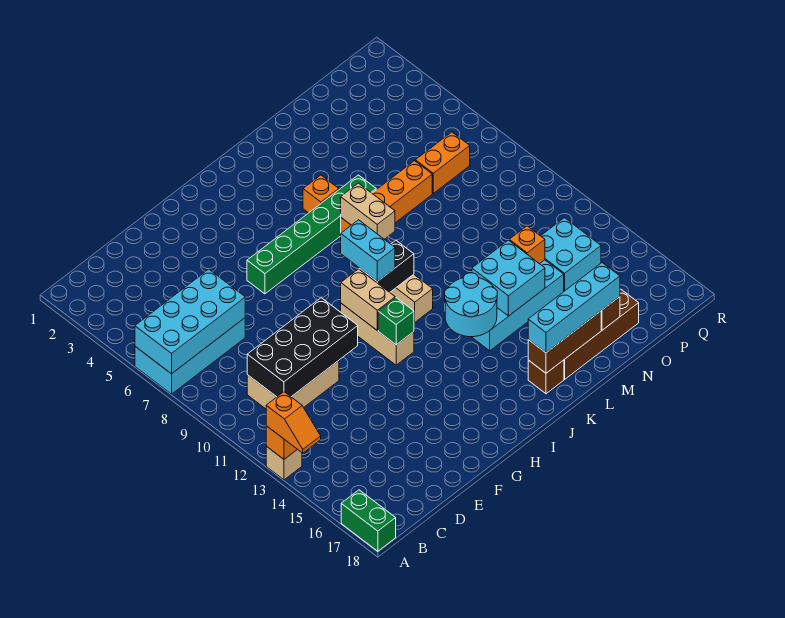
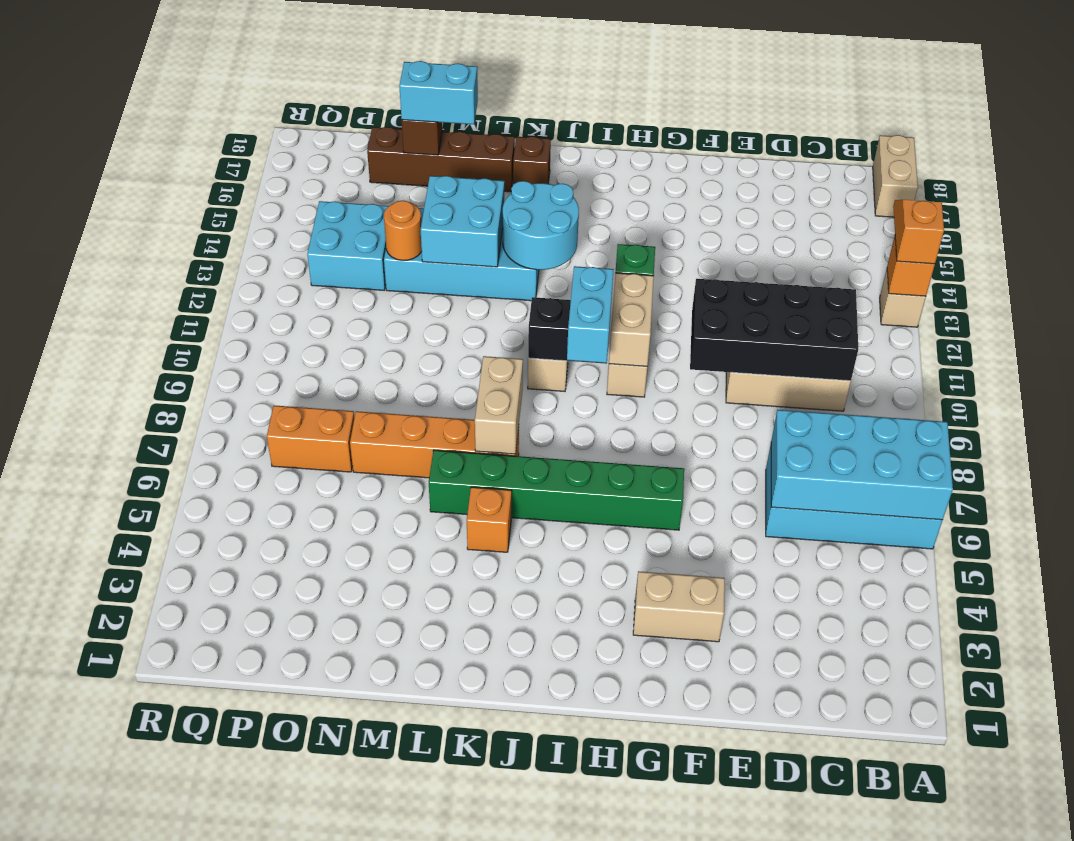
green brick A17:A18 level 1 -> tan brick A17:A18 level 1
none -> tan brick F3:G3 level 1
brown brick K17:M17 level 2 -> none
cyan brick K17:N17 level 3 -> cyan brick M17:N17 level 3
orange brick N13 level 2 -> orange round brick N13 level 2

